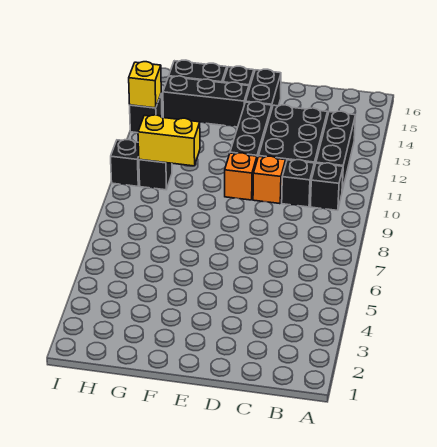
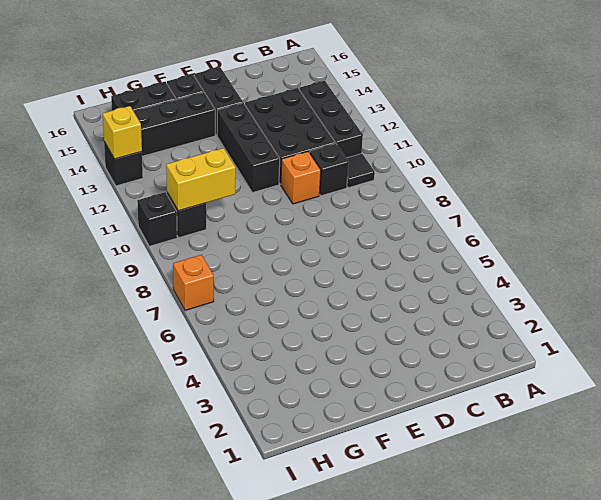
black brick B10 level 1 -> black tile B10 level 1
orange brick E10 level 1 -> orange brick I7 level 1

